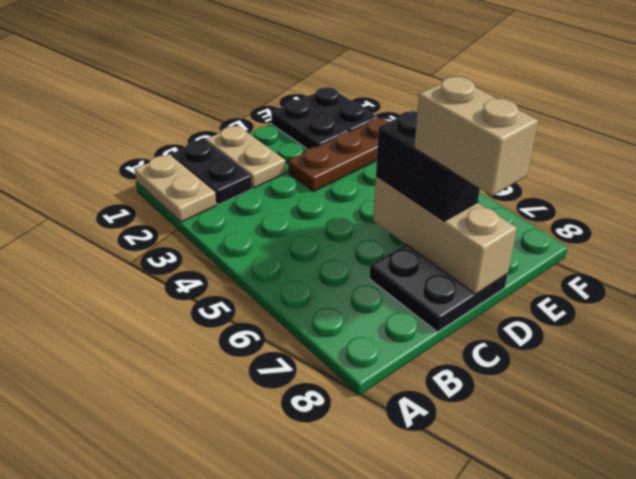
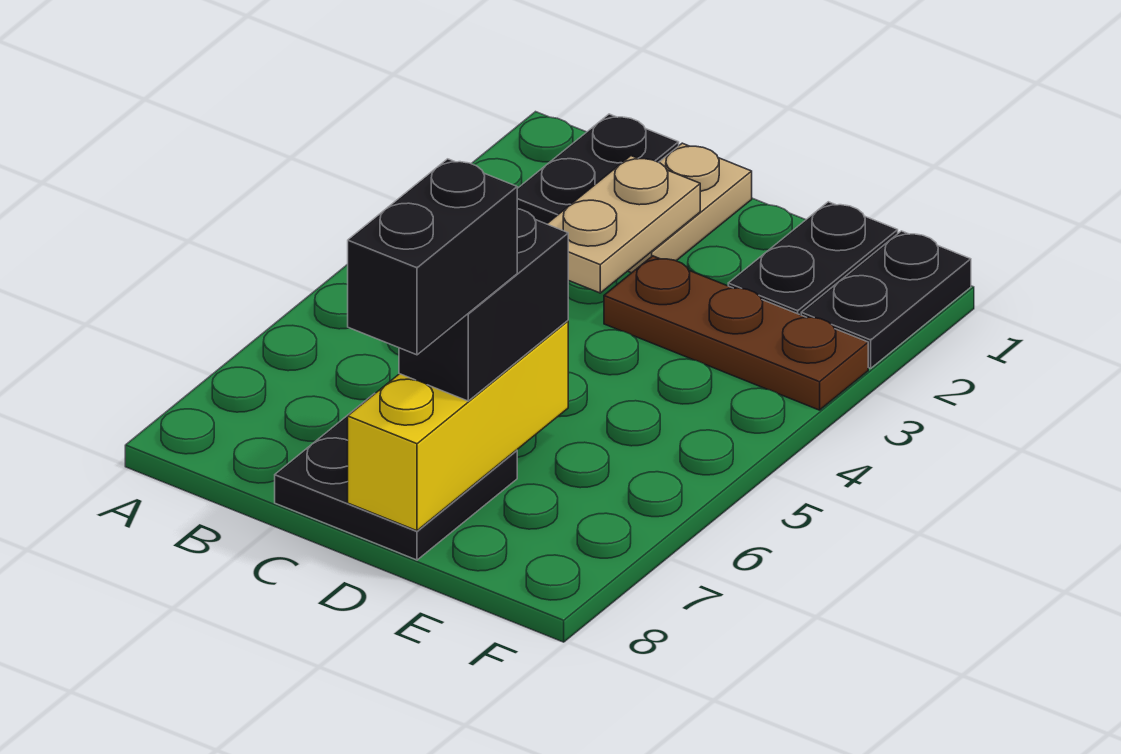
tan plate A1:A2 level 1 -> tan plate C2:C3 level 2
tan brick D6:D8 level 2 -> yellow brick D6:D8 level 2
tan brick D7:D8 level 4 -> black brick D7:D8 level 4

